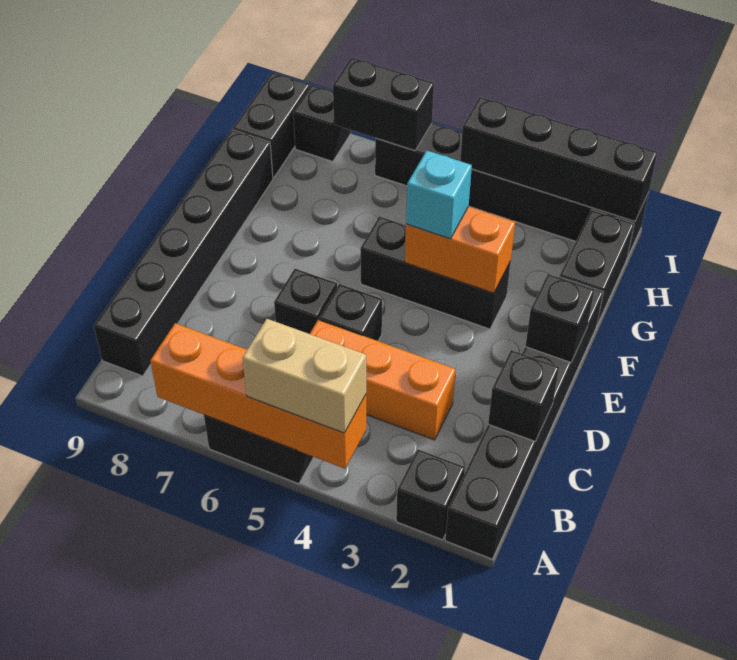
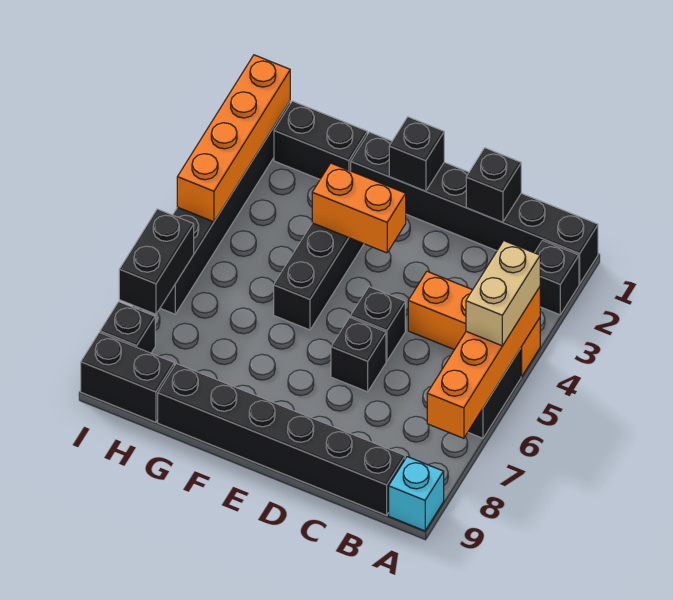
orange brick C3:C5 level 1 -> orange brick A4:C4 level 1
orange brick F3:F4 level 2 -> orange brick E3:F3 level 2
cyan brick F4 level 3 -> cyan brick A9 level 1
black brick I1:I4 level 2 -> orange brick I1:I4 level 2

